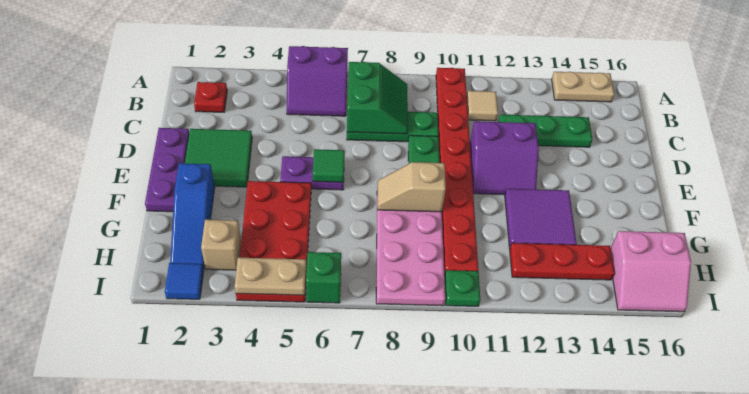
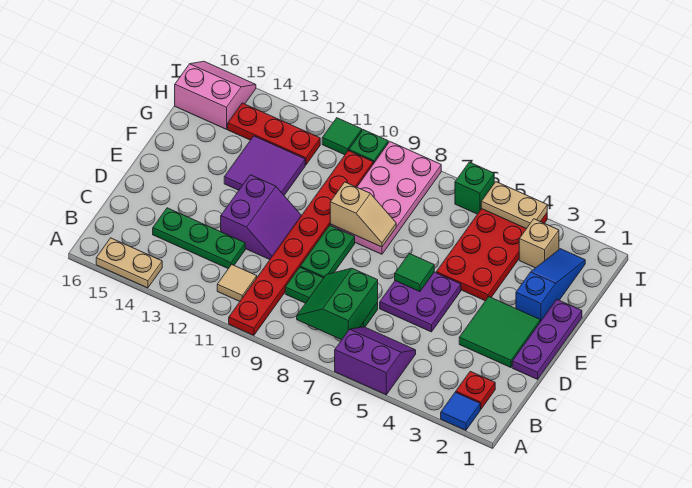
purple slope D11:E12 level 1 top D -> purple slope D11:E12 level 1 top 12
purple plate E5:E6 level 1 -> purple plate D5:E6 level 1
blue tile I2 level 1 -> blue tile A2 level 1
none -> green tile I11 level 1

